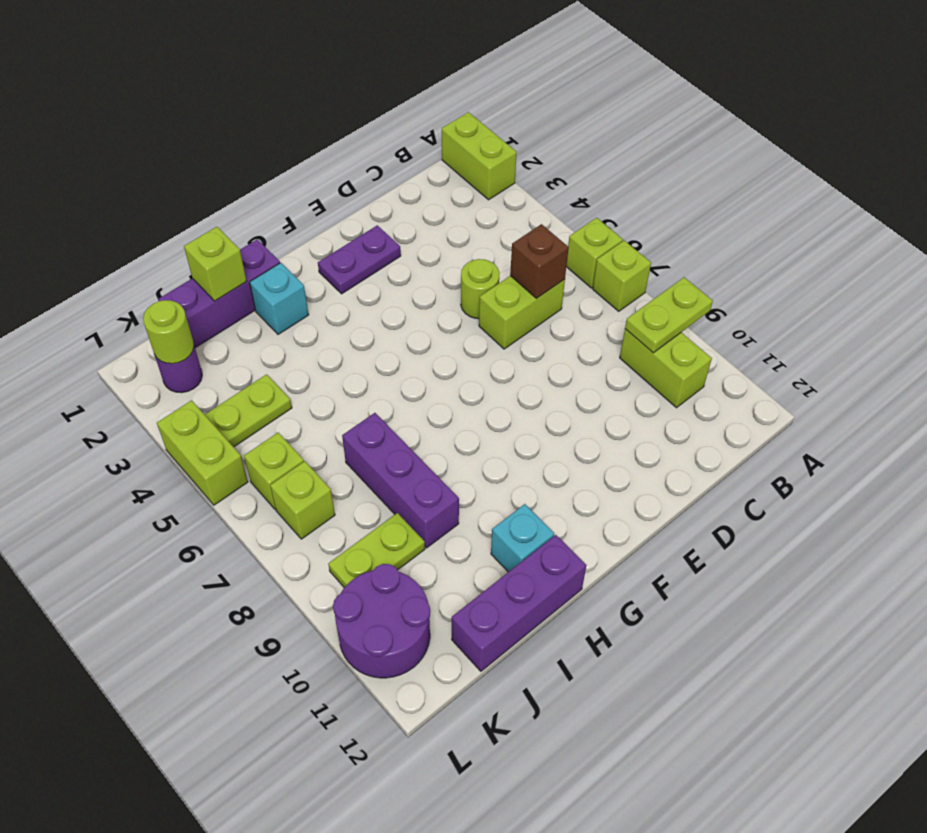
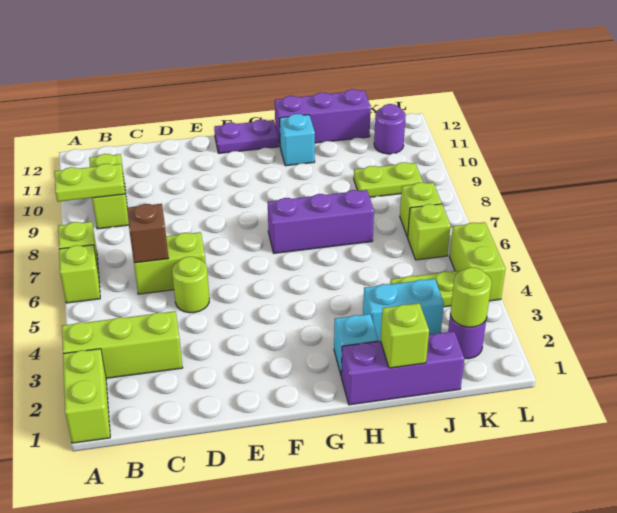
none -> lime brick A3:C3 level 1
purple plate E2:F2 level 1 -> purple plate F12:G12 level 1
none -> cyan brick I3:J3 level 1
purple brick I7:I9 level 1 -> purple brick G7:I7 level 1
purple round brick K10:L11 level 1 -> purple round brick K11 level 1

